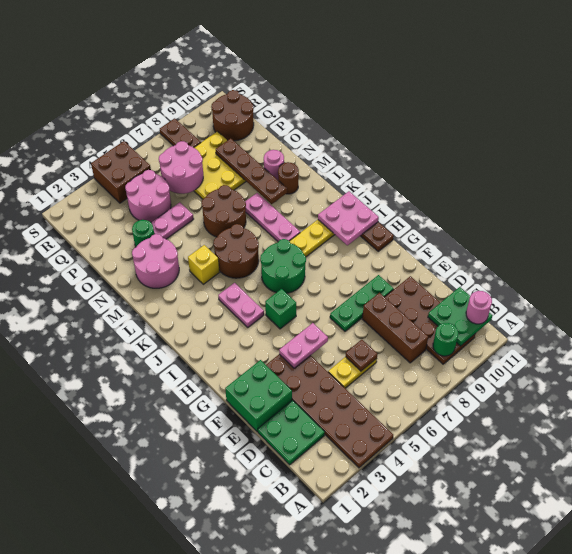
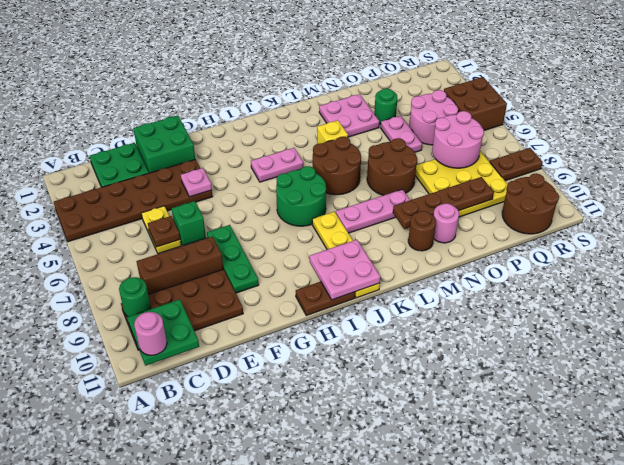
pink plate F4:F5 level 2 -> pink plate F4 level 2
green brick H5 level 1 -> green brick E6 level 1
pink round brick M2:N3 level 1 -> pink plate M2:N3 level 1

